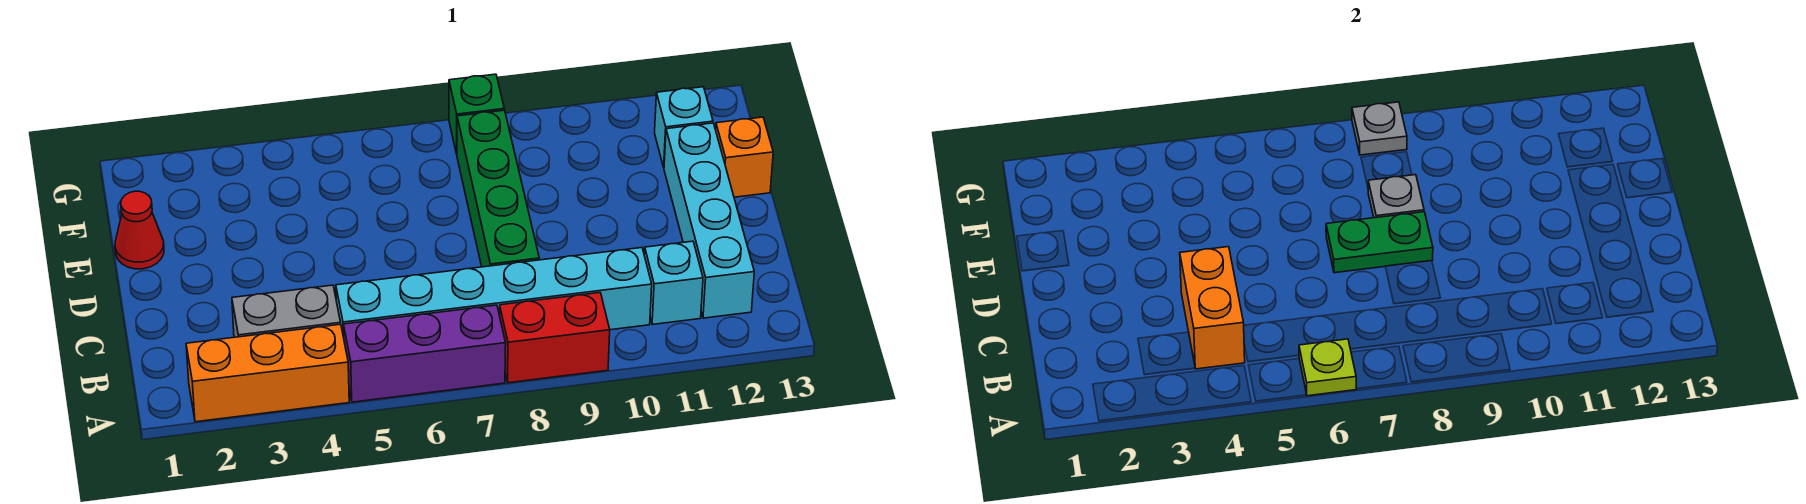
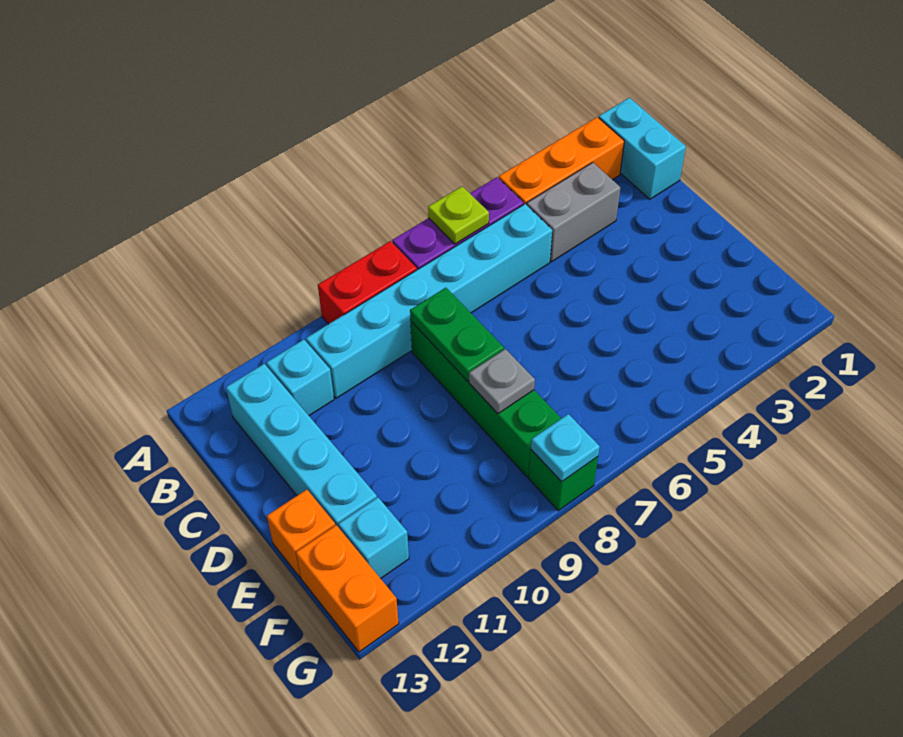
none -> cyan brick A1:B1 level 1
orange brick B4:C4 level 2 -> orange brick F13:G13 level 1
green plate D7:D8 level 2 -> green plate C8:D8 level 2
red cone E1 level 1 -> none
grey plate G8 level 2 -> cyan plate G8 level 2

